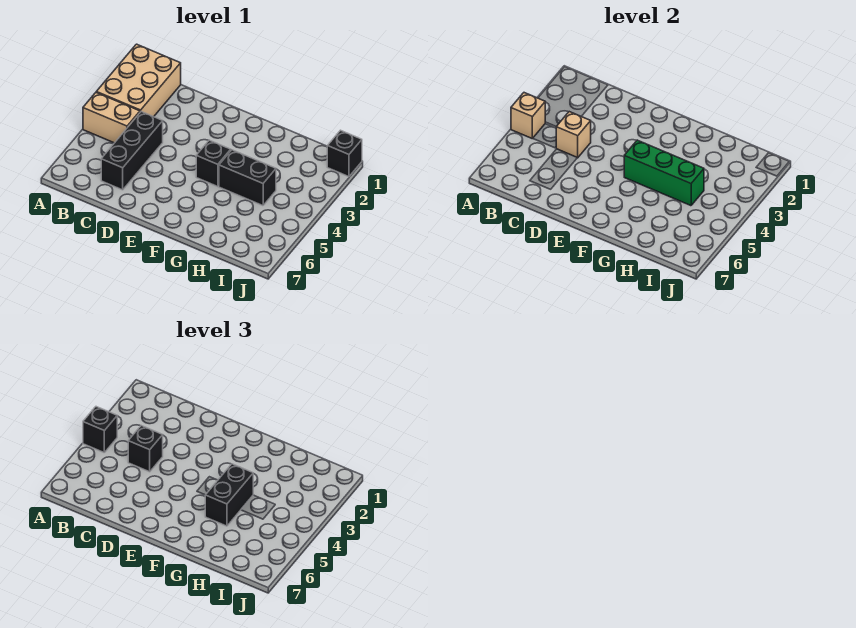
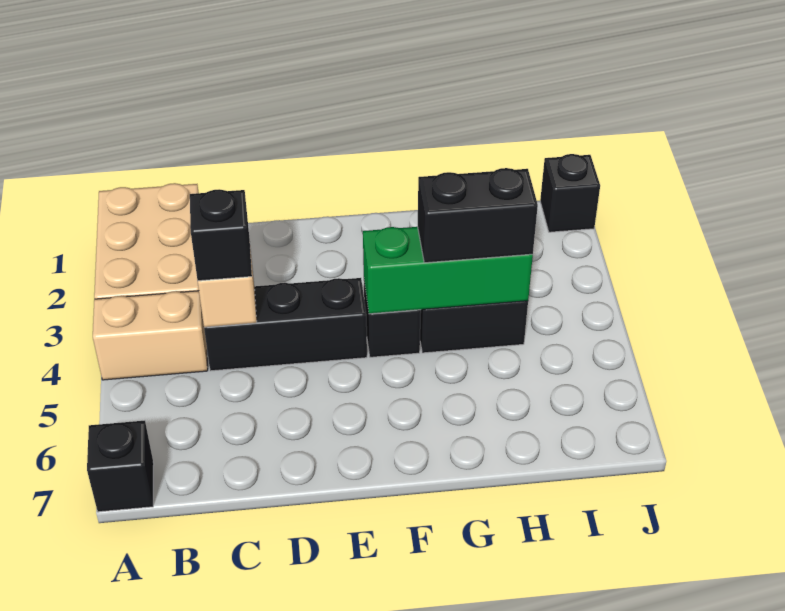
tan brick A4 level 2 -> none
black brick A4 level 3 -> black brick A7 level 1
black brick C4:C6 level 1 -> black brick C4:E4 level 1
black brick G4:G5 level 3 -> black brick G4:H4 level 3

